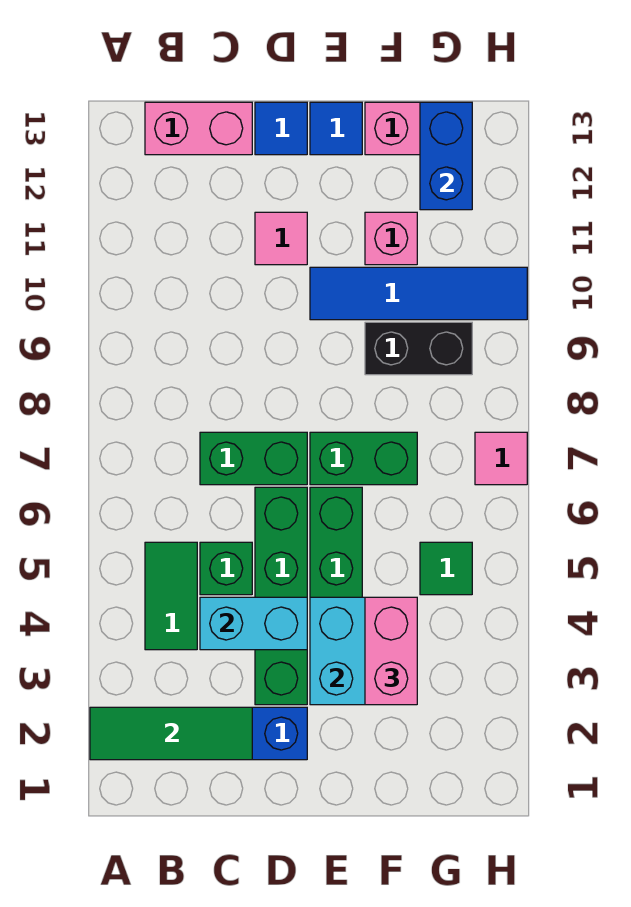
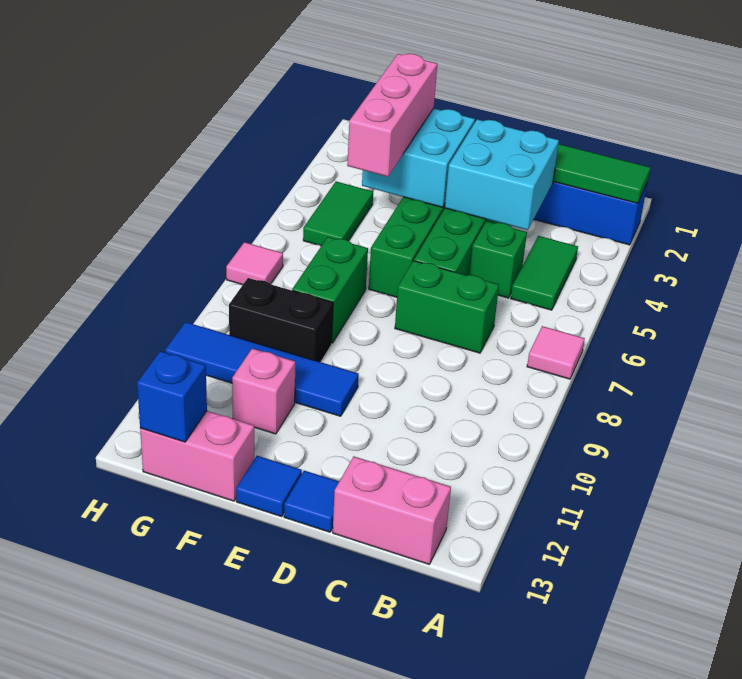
cyan brick C4:D4 level 2 -> cyan brick C3:D4 level 2
pink tile D11 level 1 -> pink tile A7 level 1
green brick E7:F7 level 1 -> green brick F7:F8 level 1
pink brick F3:F4 level 3 -> pink brick F3:F5 level 3
green tile G5 level 1 -> green tile G4:G5 level 1
blue brick G12:G13 level 2 -> blue brick G13 level 2

